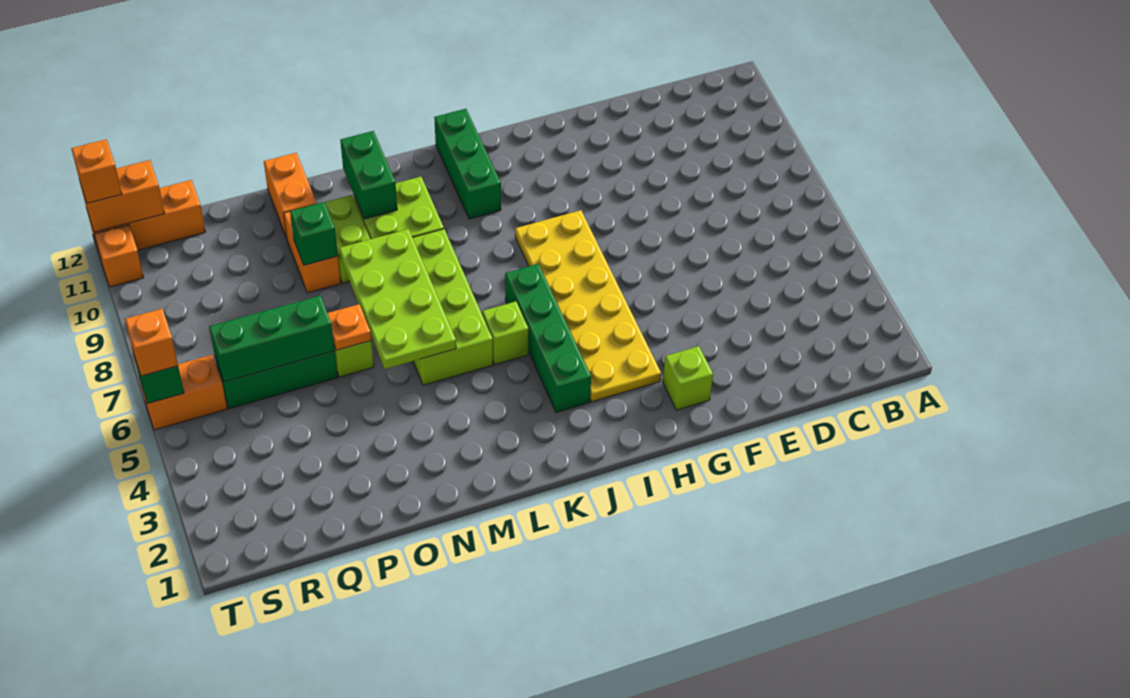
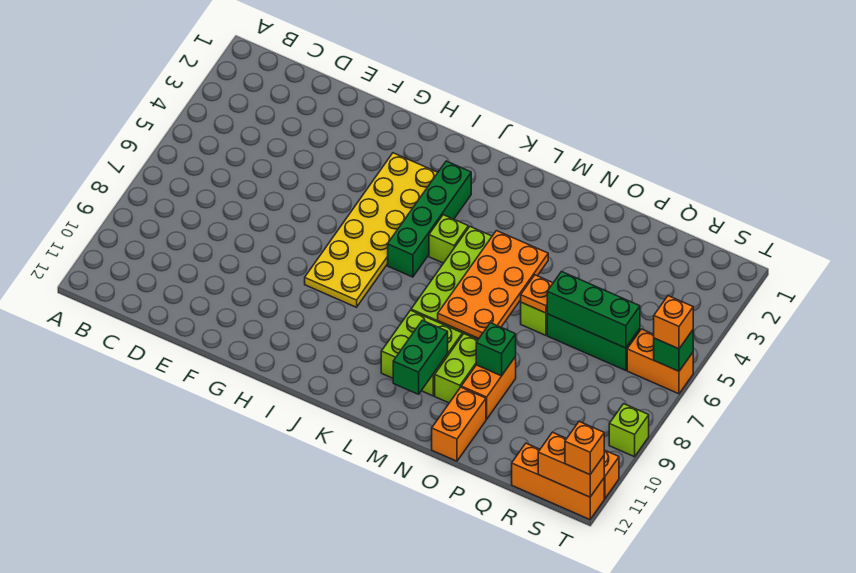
lime brick G2 level 1 -> lime brick T9 level 1
green brick J10:J12 level 1 -> none
lime plate M5:N8 level 2 -> orange plate M5:N8 level 2

